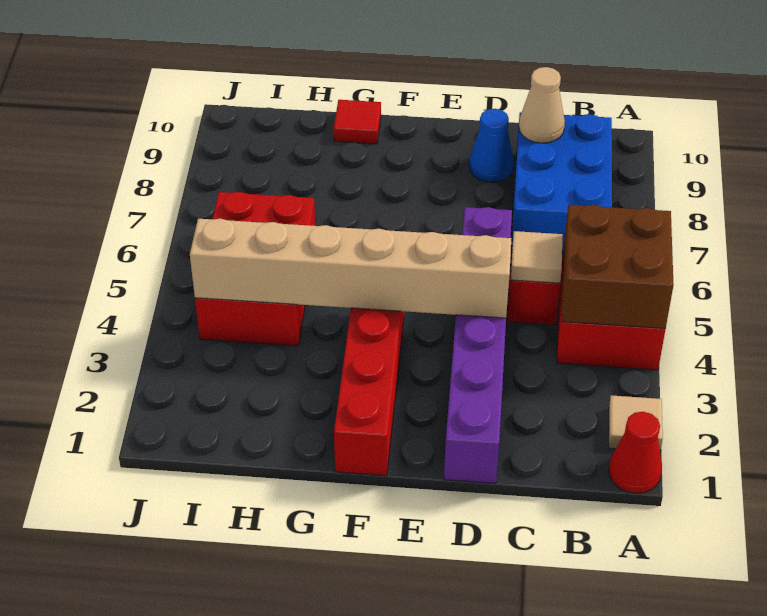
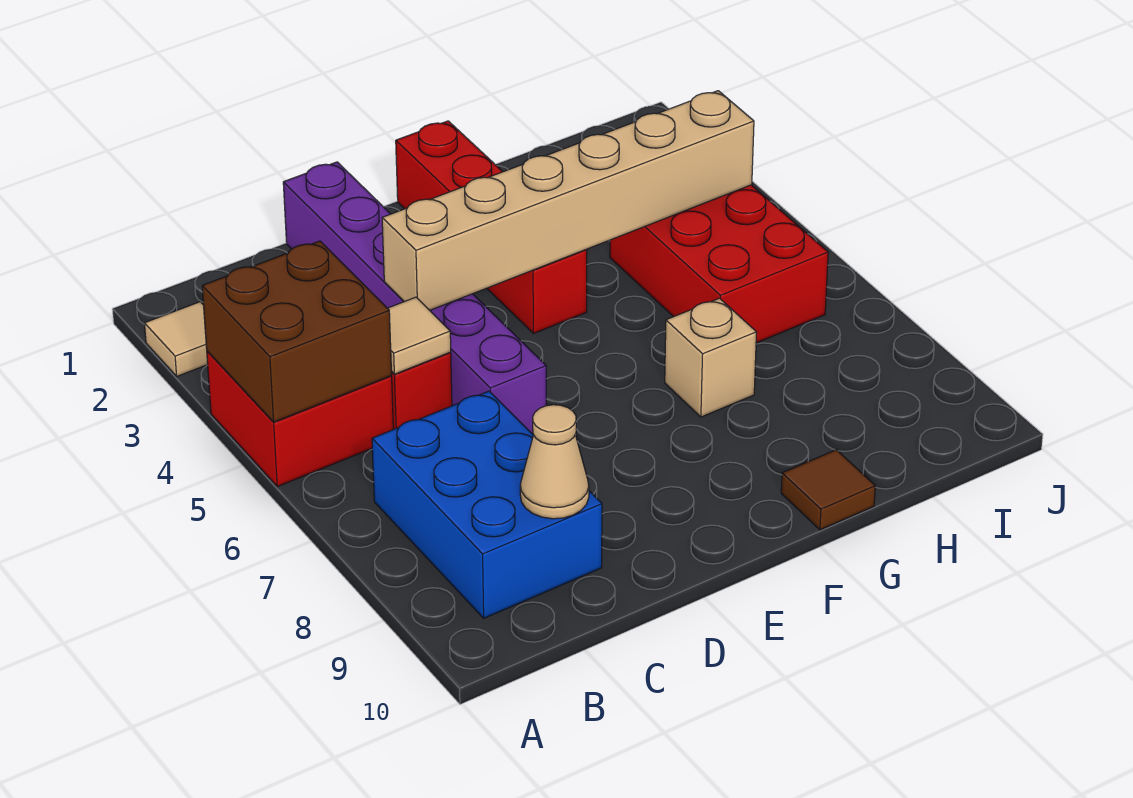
red cone A1 level 1 -> none
blue cone D9 level 1 -> none
none -> tan brick G7 level 1
red tile G10 level 1 -> brown tile G10 level 1

